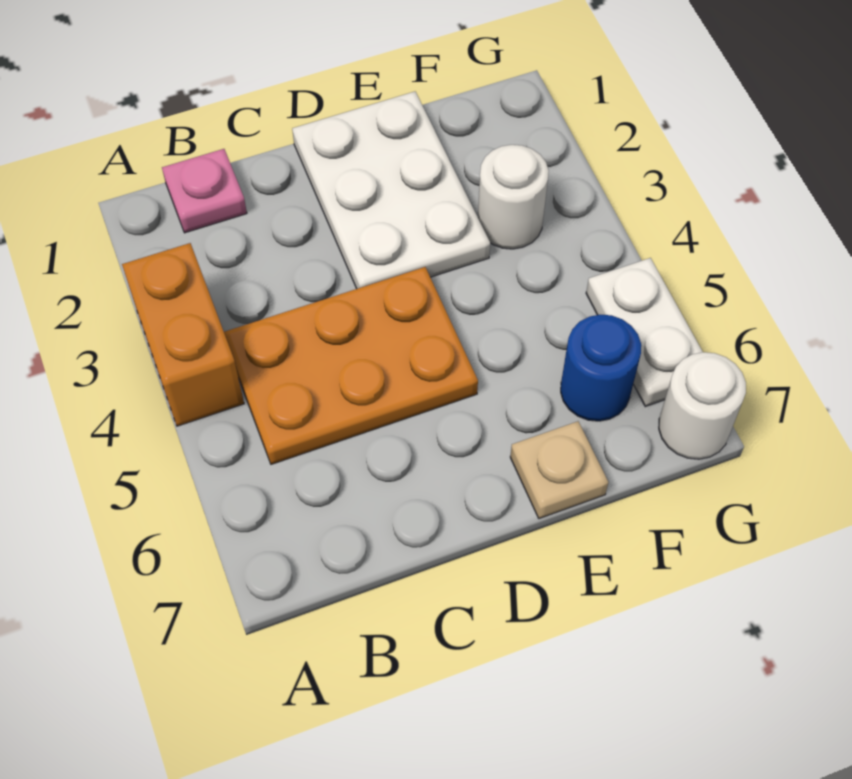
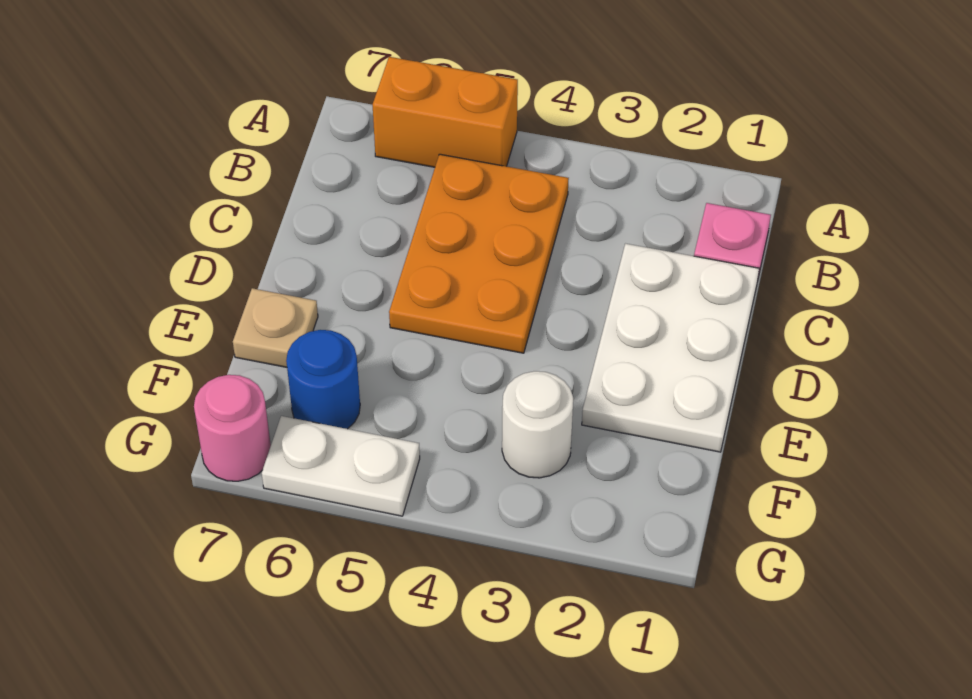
orange brick A3:A4 level 1 -> orange brick A5:A6 level 1
white plate D1:E3 level 1 -> white plate C1:E2 level 1
white round brick G7 level 1 -> pink round brick G7 level 1

